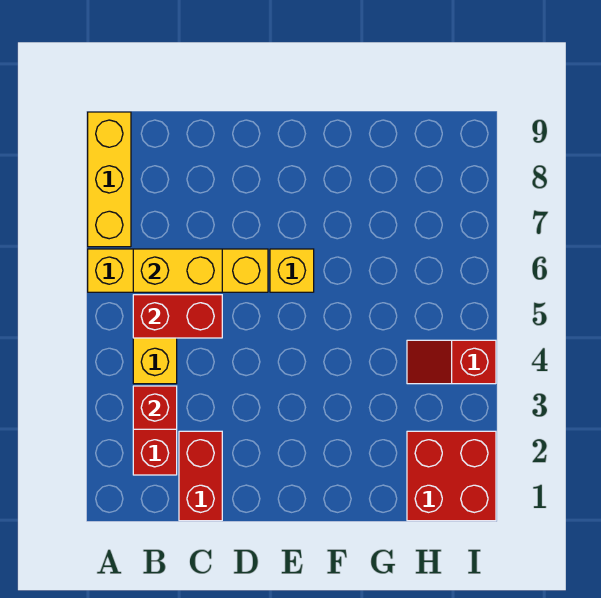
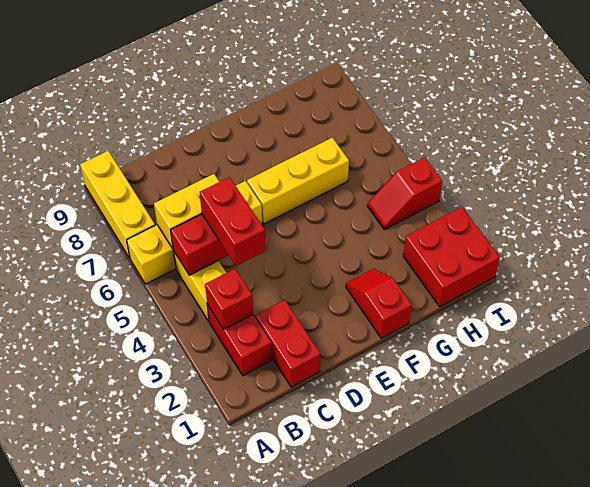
none -> red brick C4:C5 level 3
yellow brick E6 level 1 -> yellow brick E6:G6 level 1
none -> red slope F1:F2 level 1 top 1

